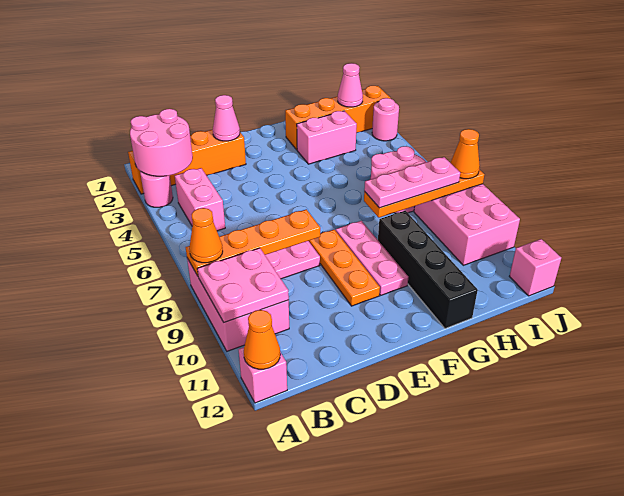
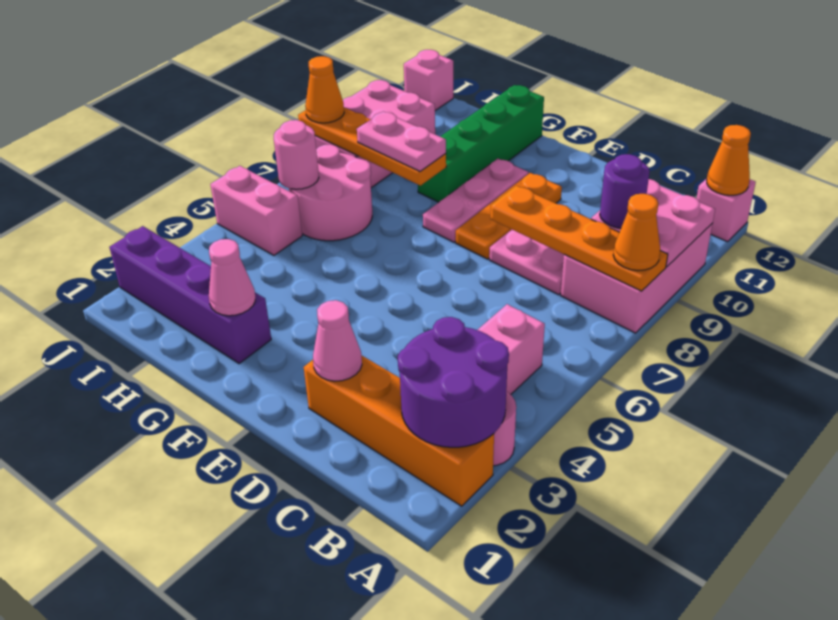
pink round brick A2:B3 level 2 -> purple round brick A2:B3 level 2
none -> purple round brick B9 level 3
orange brick G2:J2 level 1 -> purple brick G2:J2 level 1
pink brick G3:H3 level 1 -> pink brick I5:J5 level 1
pink plate G8:I8 level 3 -> pink plate G8:H8 level 3
black brick G9:G12 level 1 -> green brick G9:G12 level 1
pink cone I2 level 2 -> pink cone G2 level 2
pink round brick J3 level 1 -> pink round brick I6 level 2

